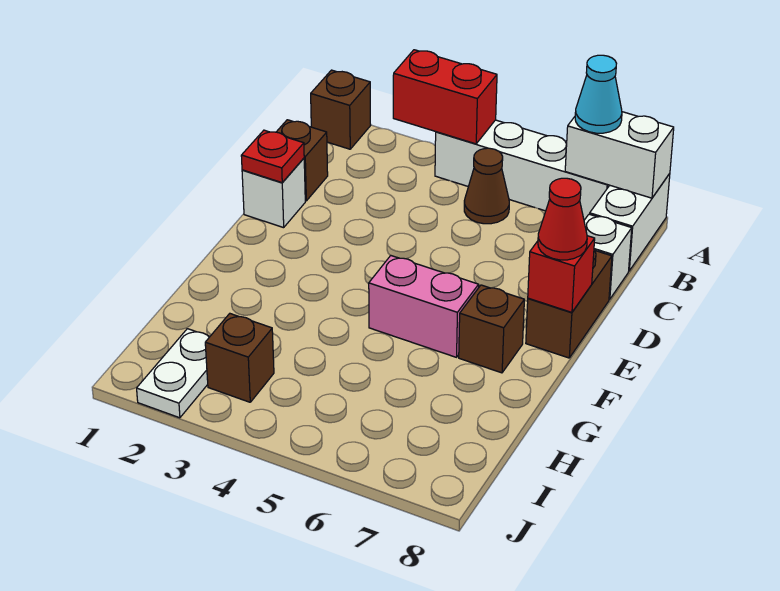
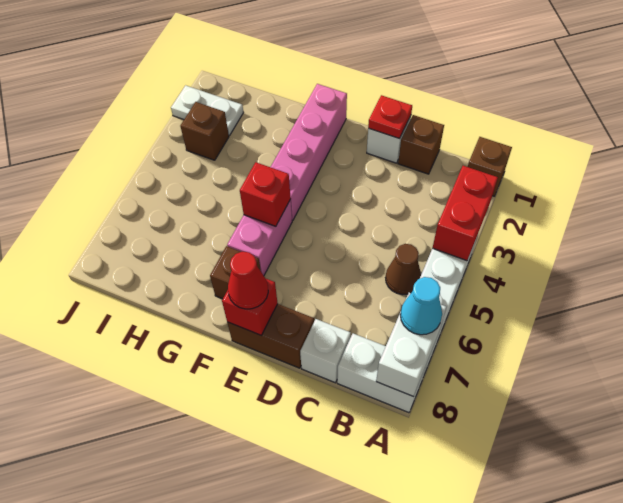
none -> pink brick F1:F4 level 1
none -> red brick F5 level 2

